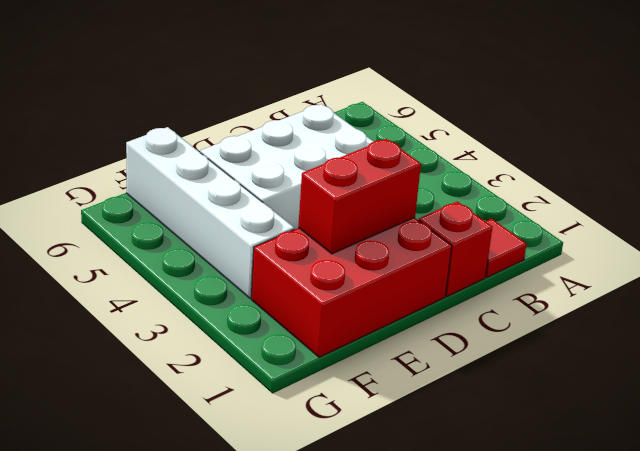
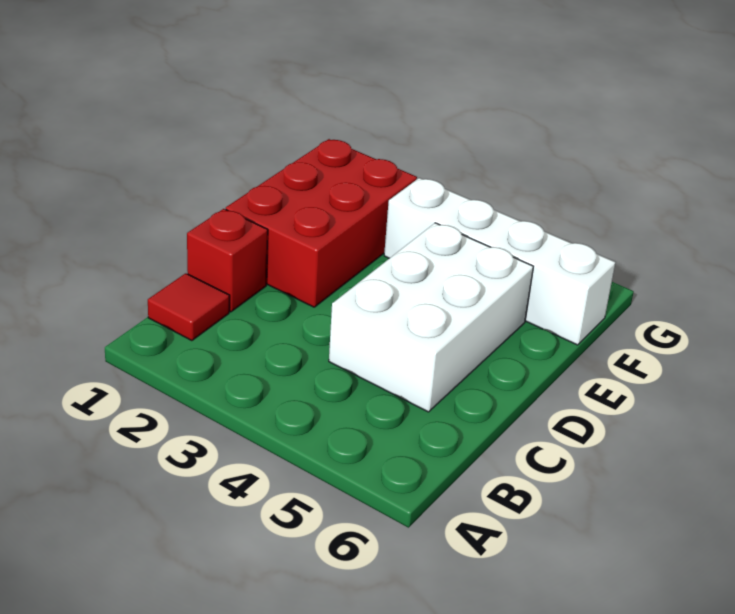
red brick D2:E2 level 2 -> none

